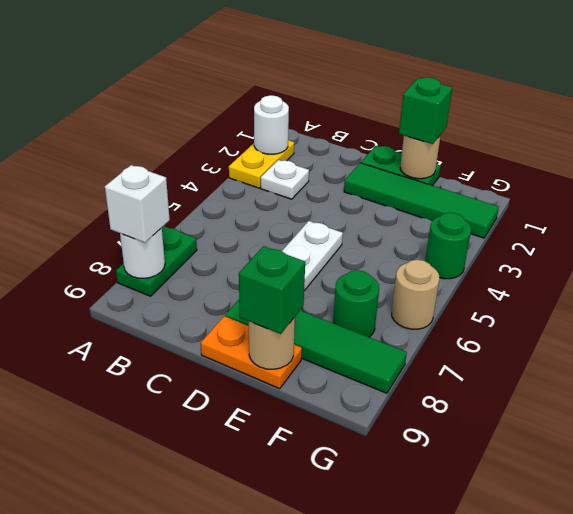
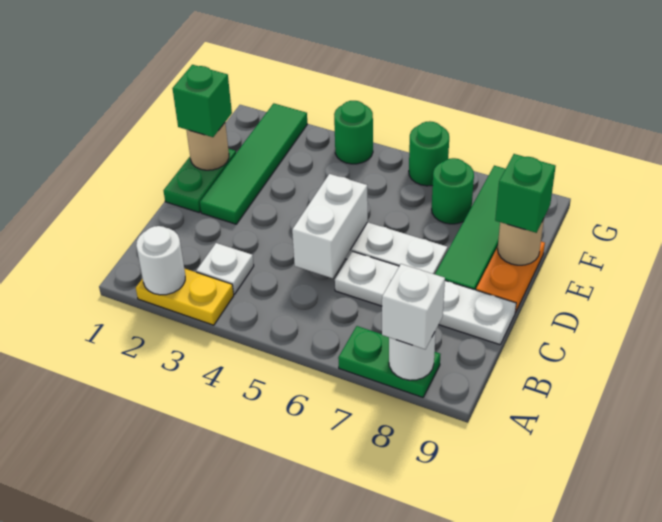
none -> white brick C5:D5 level 2
none -> white plate C6:C9 level 1
tan round brick G6 level 1 -> green round brick G6 level 1

